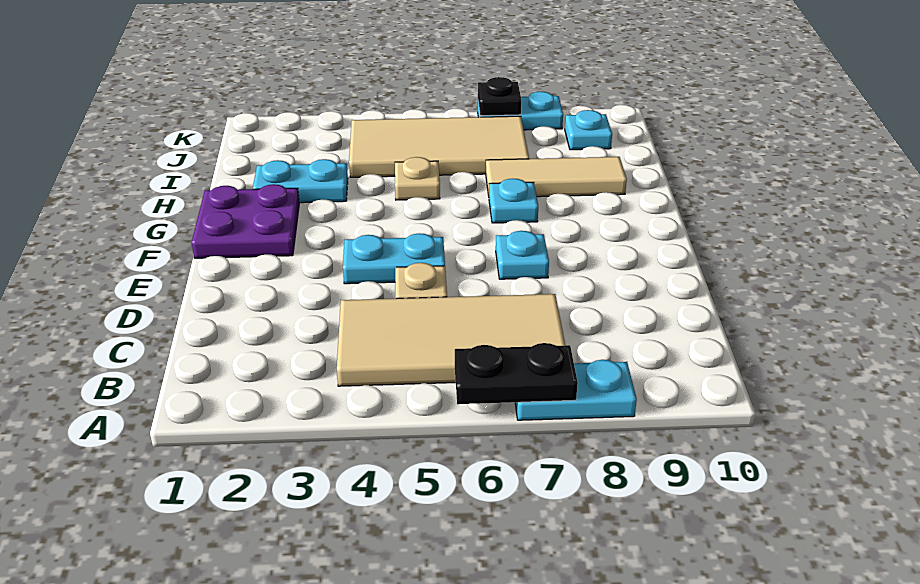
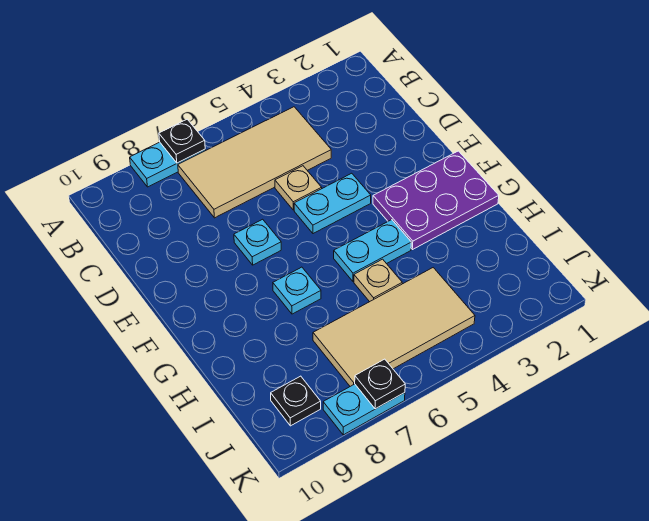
black plate A6:A7 level 2 -> black plate A7 level 2
purple plate F1:G2 level 1 -> purple plate F1:G3 level 1
cyan plate H2:H3 level 1 -> cyan plate G4:G5 level 1
tan tile H7:H9 level 1 -> none
cyan plate J9 level 1 -> black plate J9 level 1

